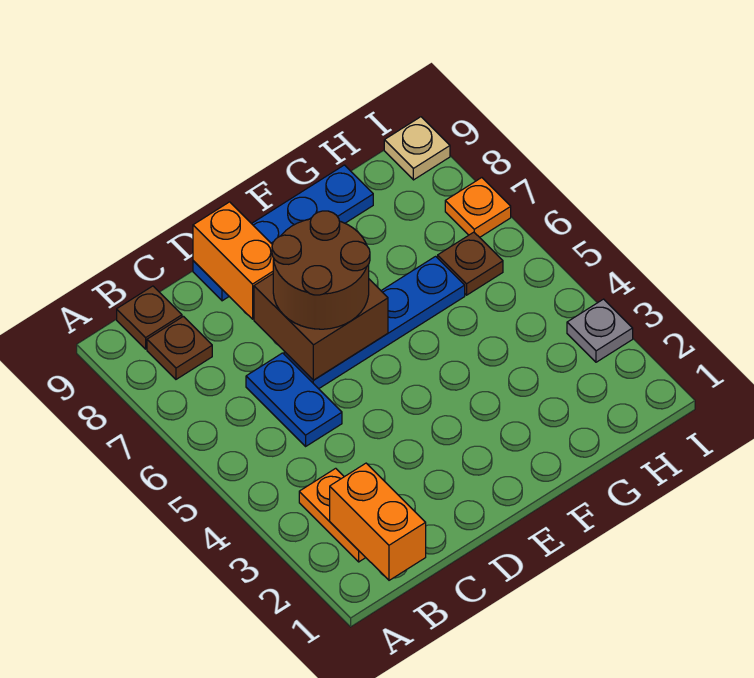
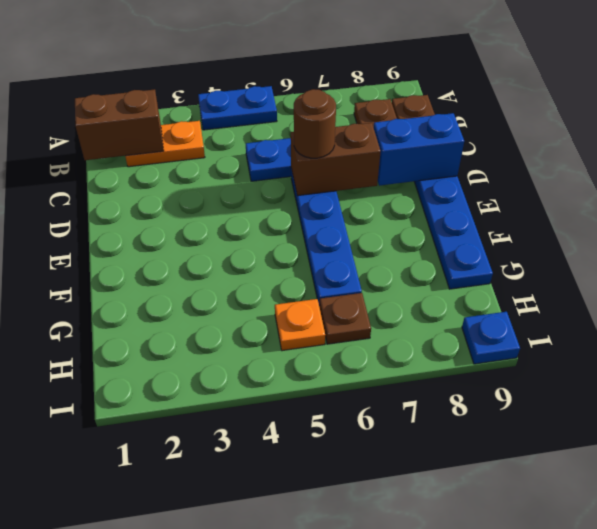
none -> blue plate A4:A5 level 1
orange brick B1:B2 level 2 -> brown brick B1:B2 level 2
brown brick D6:E7 level 2 -> brown brick D6:D7 level 2
brown round brick D6:E7 level 3 -> brown round brick D6 level 3
orange brick D8:D9 level 2 -> blue brick D8:D9 level 2
grey plate I3 level 1 -> none
orange plate I7 level 1 -> orange plate H5 level 1
tan plate I9 level 1 -> blue plate I9 level 1

